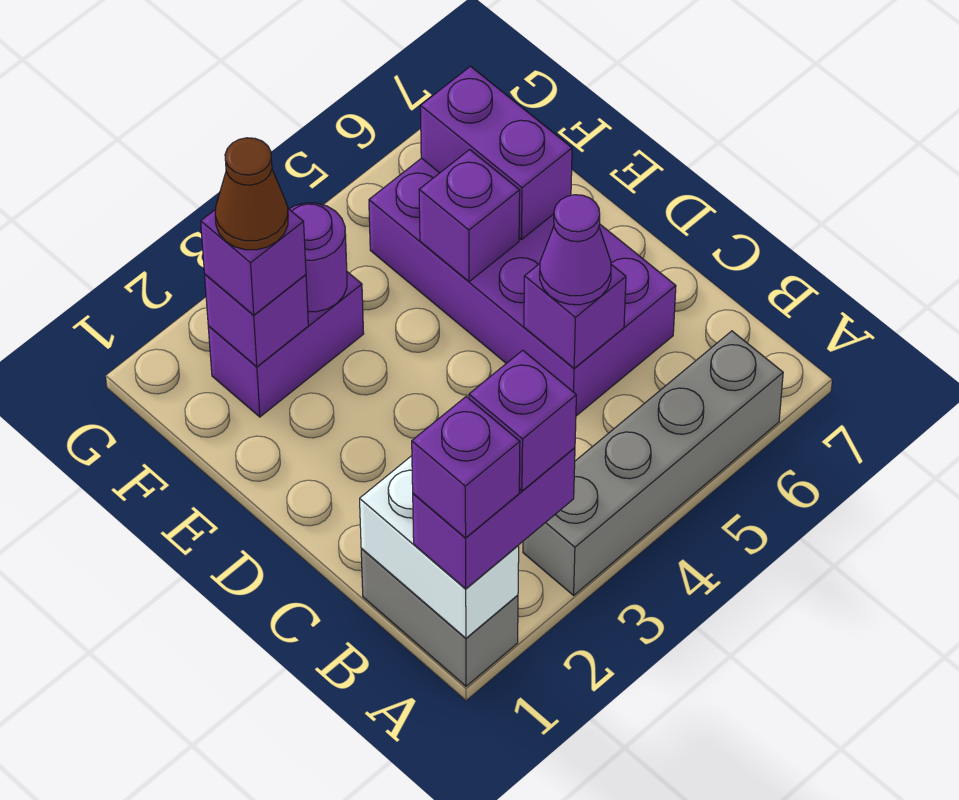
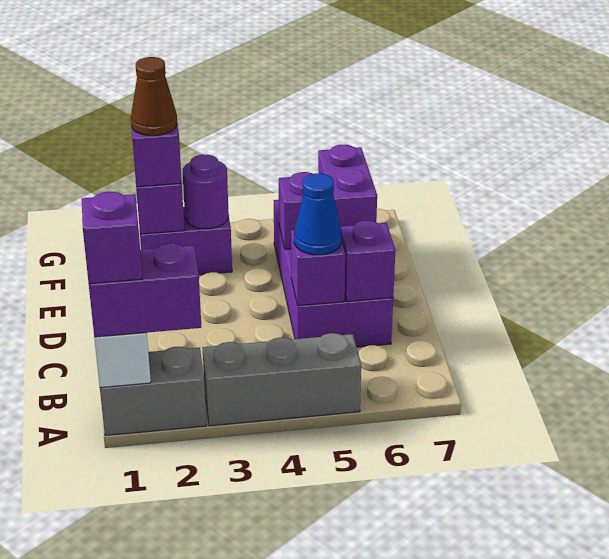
grey brick A1:B1 level 1 -> grey brick A1:A2 level 1
purple brick A2 level 4 -> purple brick C6 level 2
grey brick A3:A6 level 1 -> grey brick A3:A5 level 1
purple cone C5 level 3 -> blue cone C5 level 3

